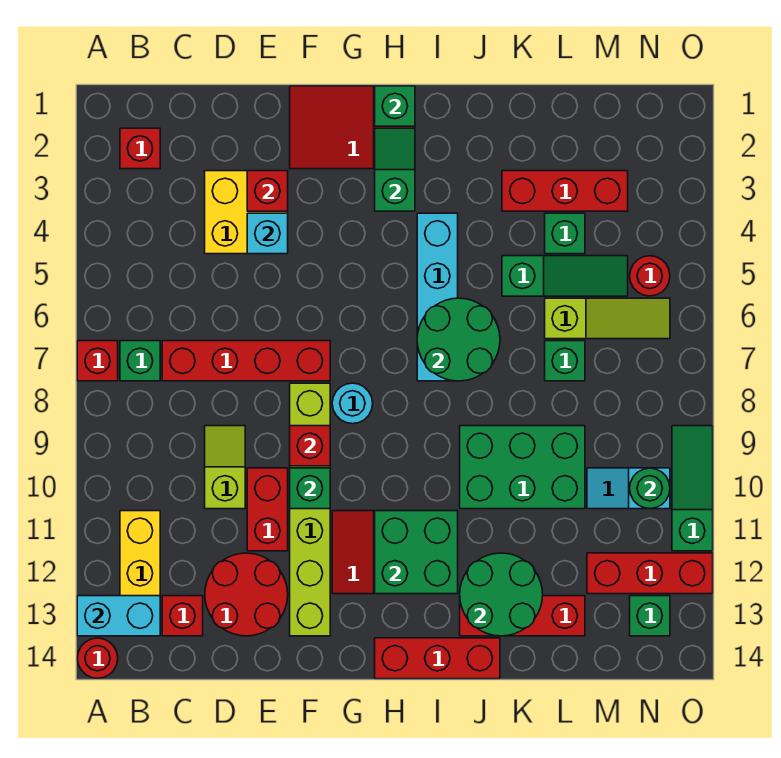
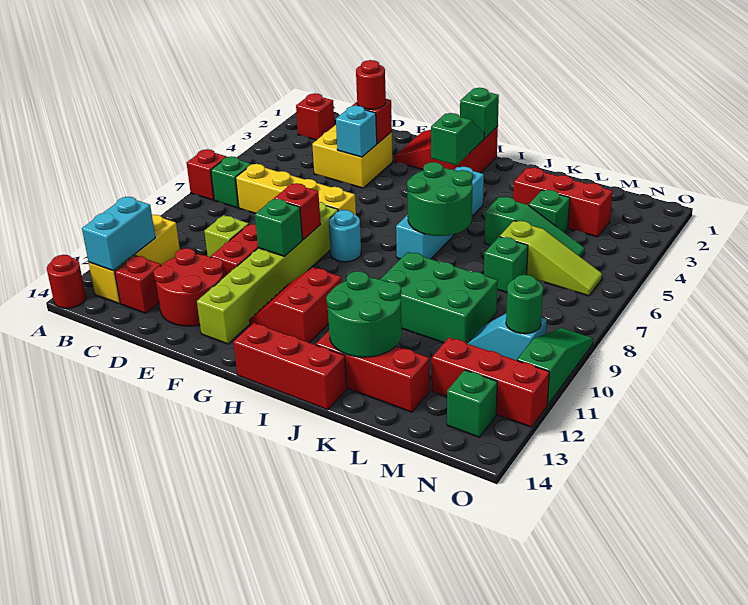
cyan brick A13:B13 level 2 -> cyan brick B12:B13 level 2
red brick C7:F7 level 1 -> yellow brick C7:F7 level 1
green brick H11:I12 level 2 -> none
red round brick N5 level 1 -> red round brick E3 level 3

